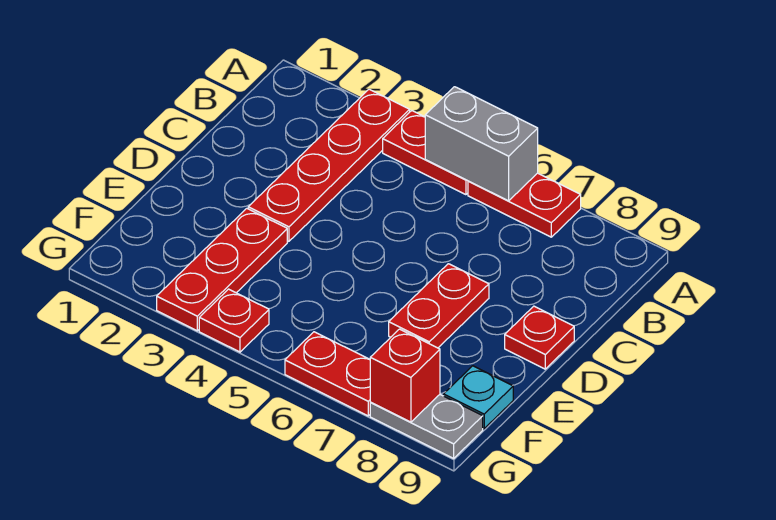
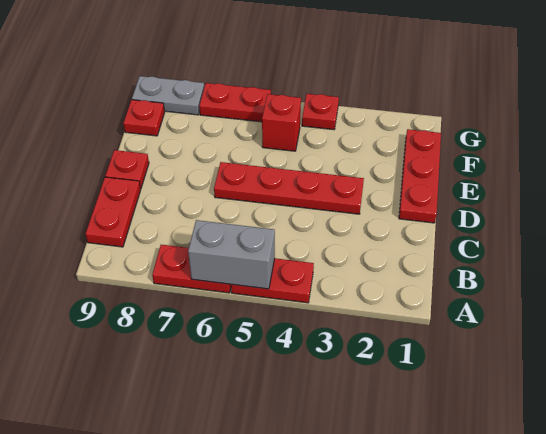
red plate A3:D3 level 1 -> red plate D3:D6 level 1
red plate D7:E7 level 1 -> red plate B9:C9 level 1
red plate E3:G3 level 1 -> red plate D1:F1 level 1
cyan plate F9 level 1 -> red plate F9 level 1
red brick G8 level 2 -> red brick F5 level 1

